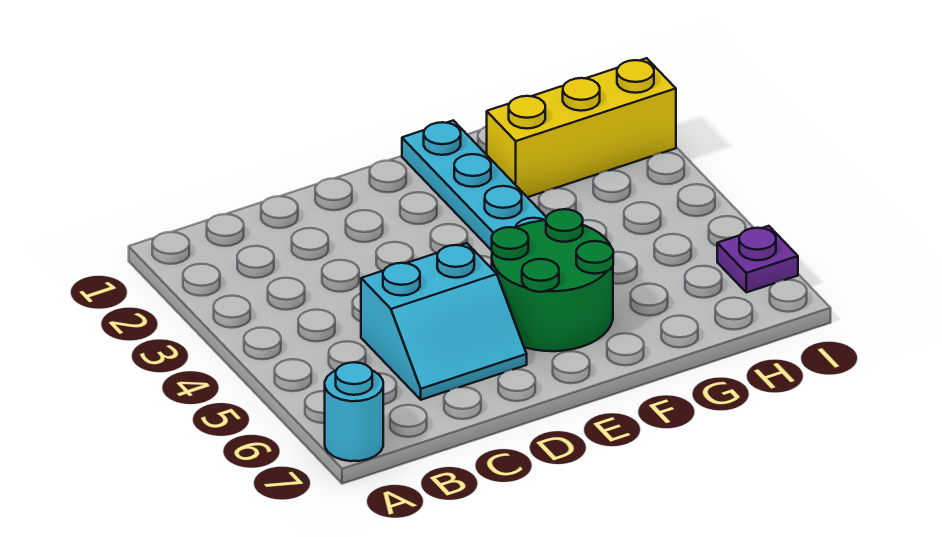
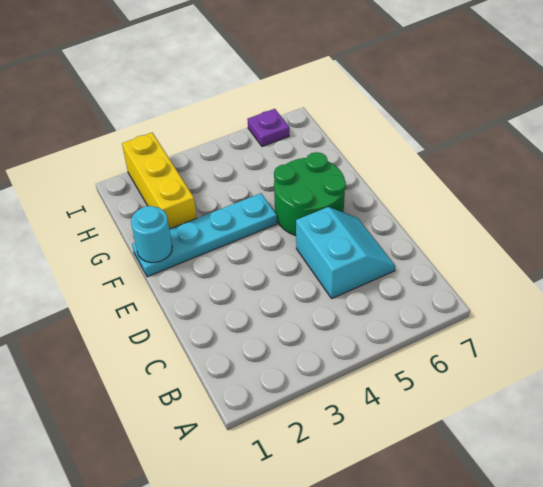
cyan round brick A7 level 1 -> cyan round brick F1 level 2

